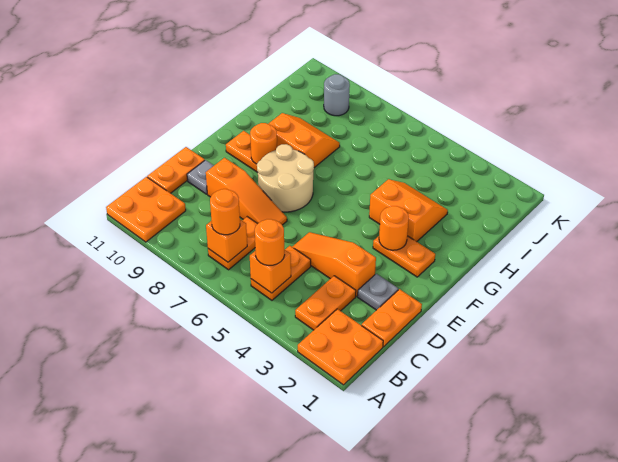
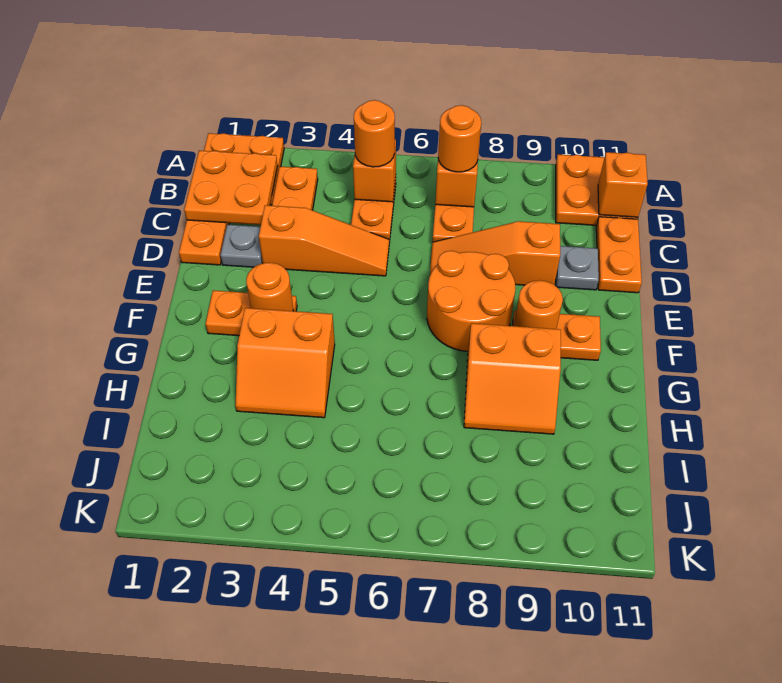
none -> orange plate B1:C2 level 2
none -> orange brick B11 level 2
tan round brick E7:F8 level 1 -> orange round brick E7:F8 level 1
grey round brick J9 level 1 -> none

